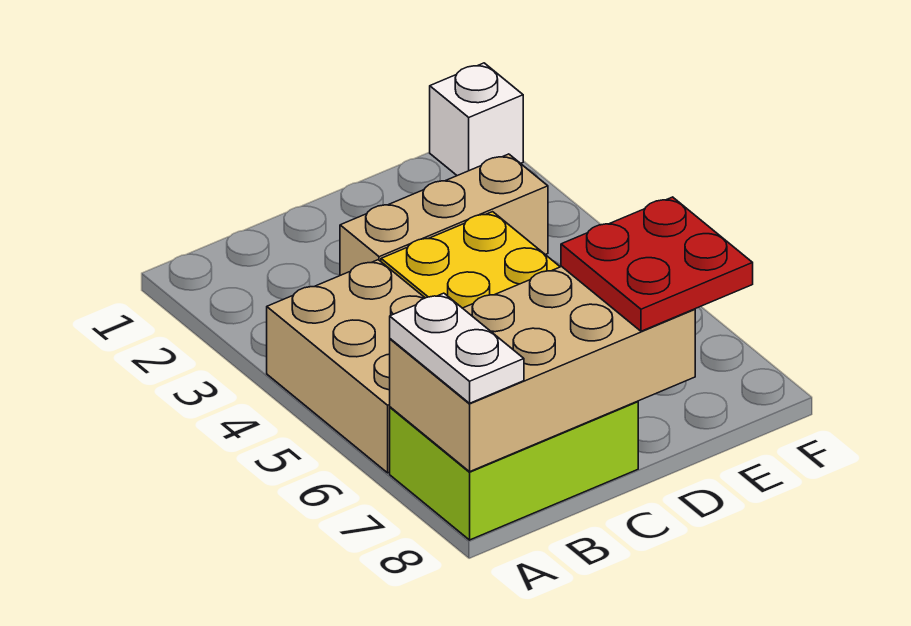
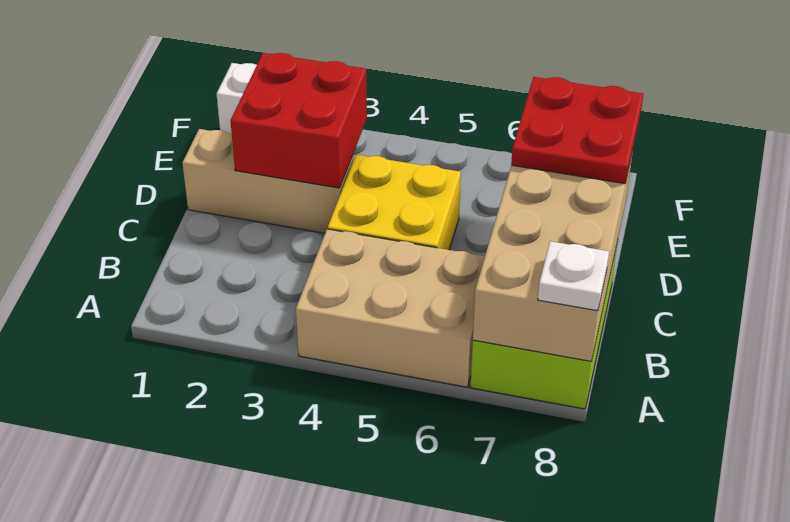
white plate A7:A8 level 3 -> white plate A8 level 3
tan brick C3:E3 level 1 -> tan brick D1:D3 level 1
none -> red brick D2:E3 level 2

